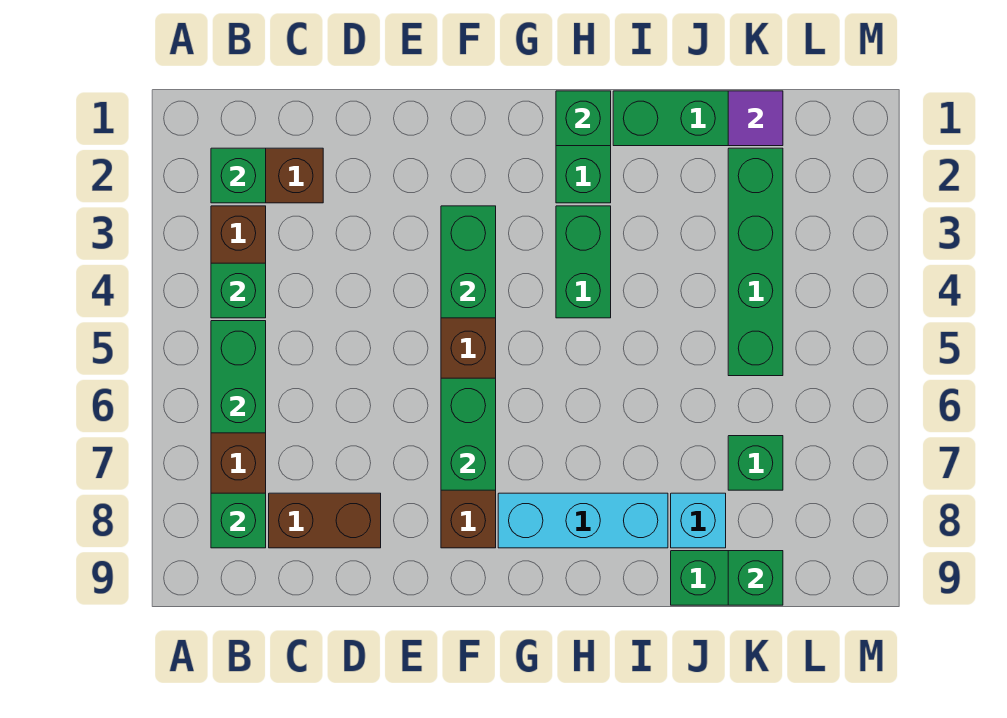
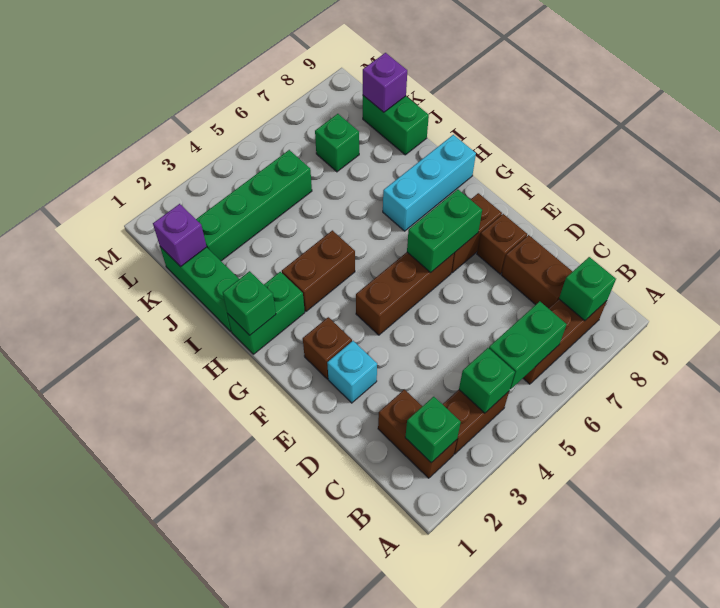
none -> brown brick E8 level 1
none -> brown brick F2 level 1
green brick F3:F4 level 2 -> none
cyan brick G8:I8 level 1 -> cyan brick H7:H9 level 1
green brick H3:H4 level 1 -> brown brick H3:H4 level 1
cyan brick J8 level 1 -> cyan brick E2 level 1
purple tile K1 level 2 -> purple brick K1 level 2
green brick K9 level 2 -> purple brick K9 level 2

